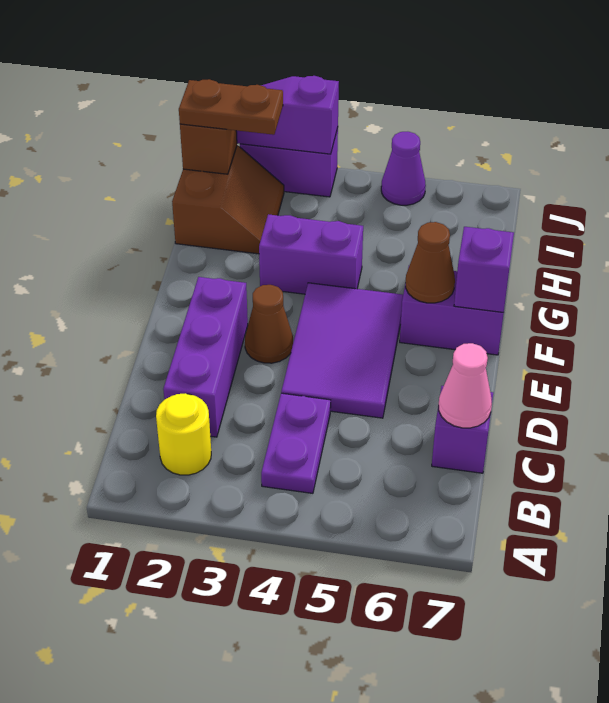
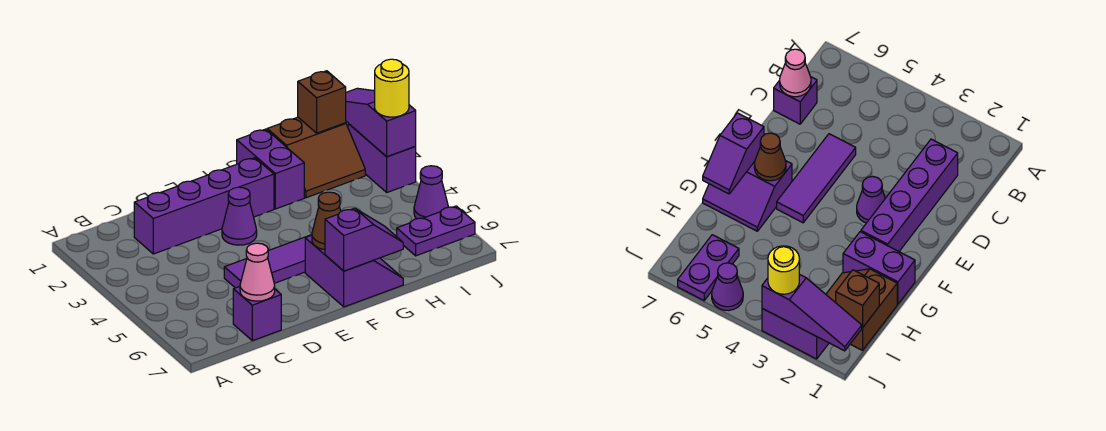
yellow round brick B2 level 1 -> yellow round brick J3 level 3
purple plate B4:C4 level 1 -> purple plate I6:J6 level 1
purple brick C2:E2 level 1 -> purple brick C2:F2 level 1
purple tile D4:F5 level 1 -> purple tile D5:F5 level 1
brown cone E3 level 1 -> purple cone E3 level 1
purple brick G3:G4 level 1 -> purple brick G1:G2 level 1
brown plate I1:I2 level 3 -> none

